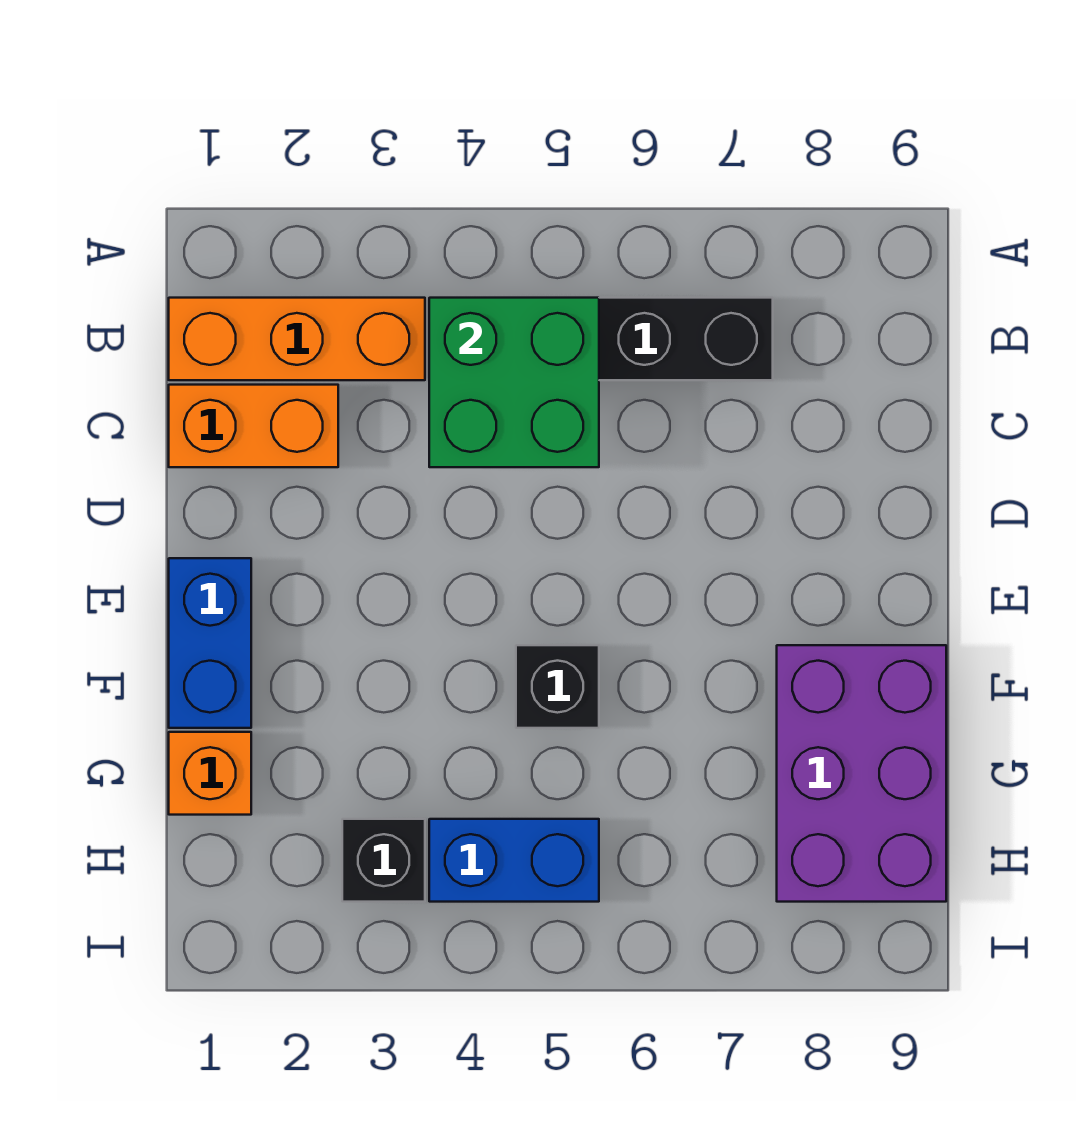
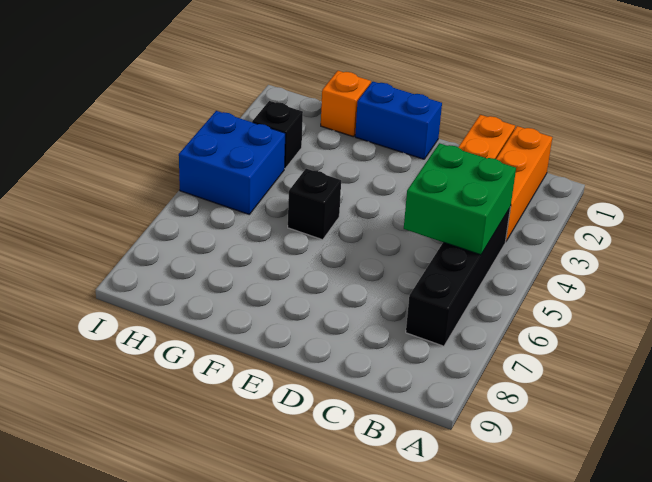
purple brick F8:H9 level 1 -> none
blue brick H4:H5 level 1 -> blue brick H4:I5 level 1

